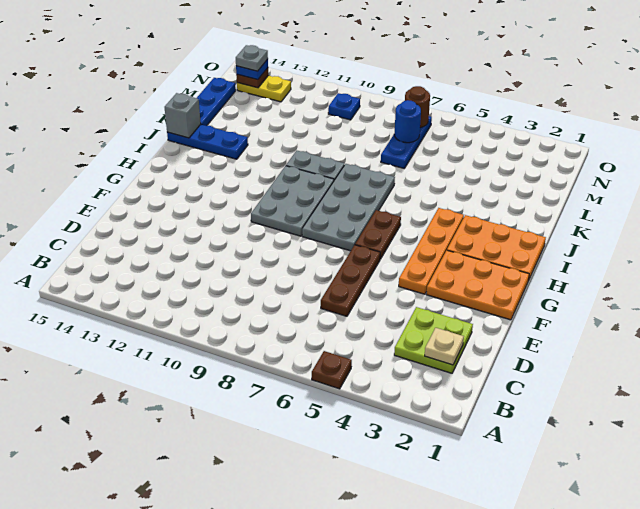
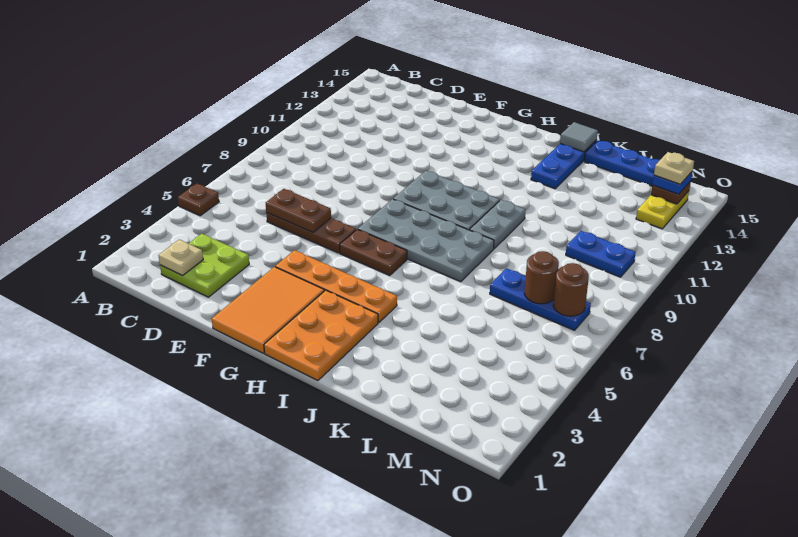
none -> brown plate D6:E6 level 2
orange plate F1:G3 level 1 -> orange tile F1:G3 level 1
grey brick J15 level 2 -> grey tile J15 level 2
blue round brick M7 level 2 -> brown round brick M7 level 2
blue plate N10 level 1 -> blue plate M10:N10 level 1
grey plate N14 level 4 -> tan plate N14 level 4

